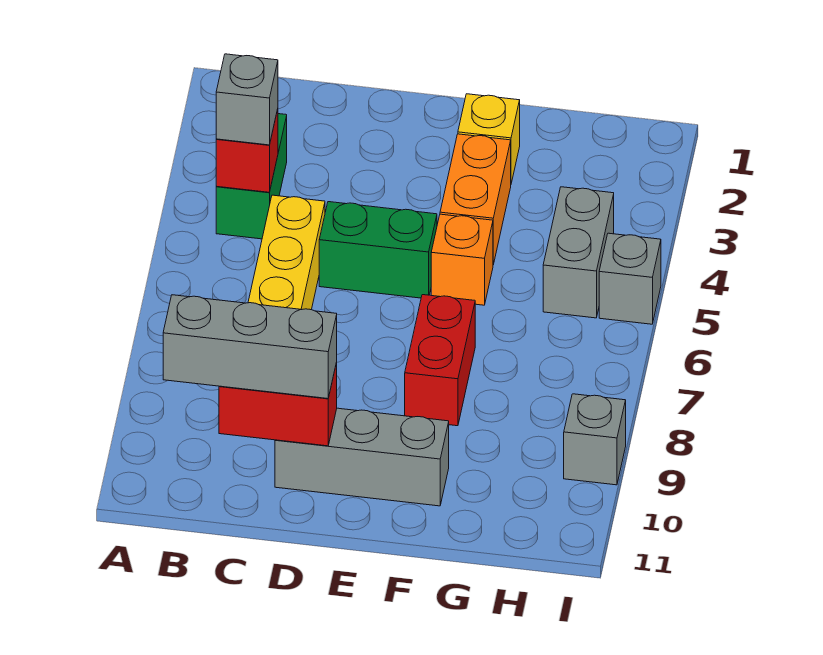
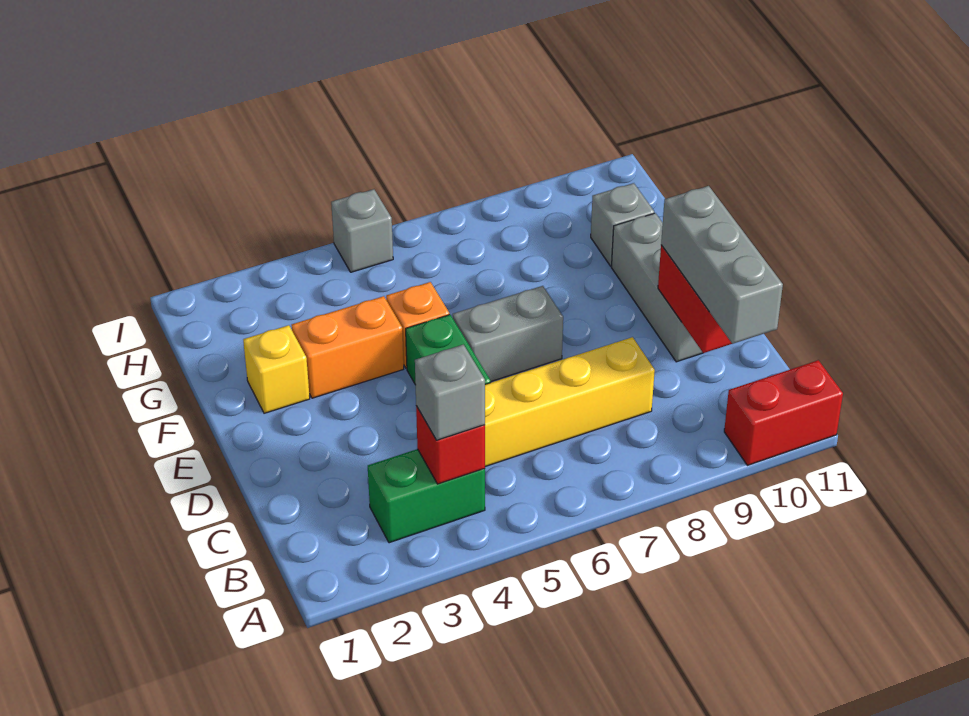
red brick F7:F8 level 1 -> red brick A10:A11 level 1
grey brick H4:H5 level 1 -> grey brick E6:E7 level 1
grey brick I9 level 1 -> grey brick G10 level 1

